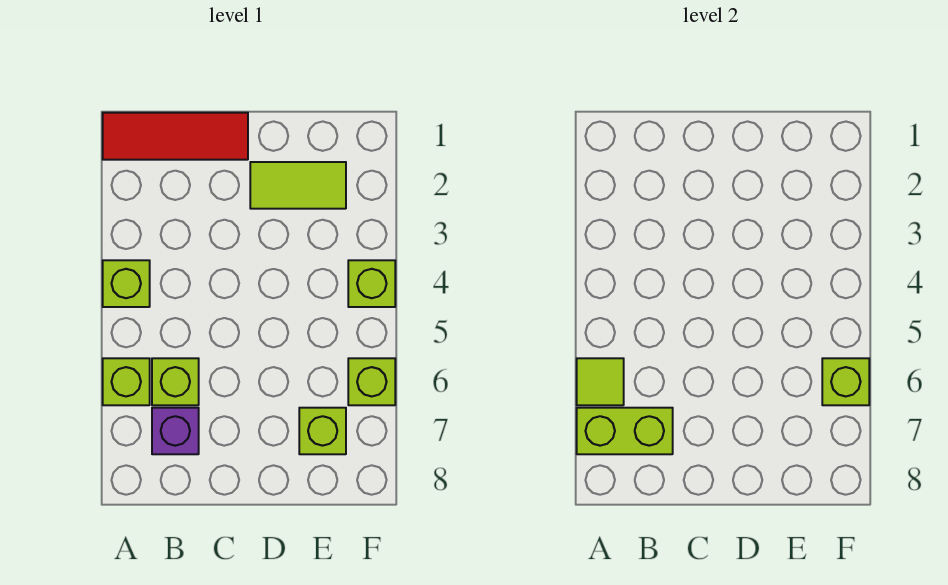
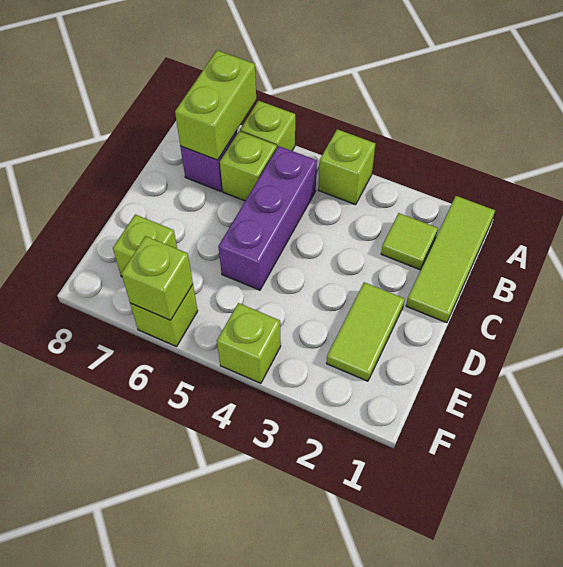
red tile A1:C1 level 1 -> lime tile A1:C1 level 1
lime tile A6 level 2 -> lime tile B2 level 1
none -> purple brick B5:D5 level 1

